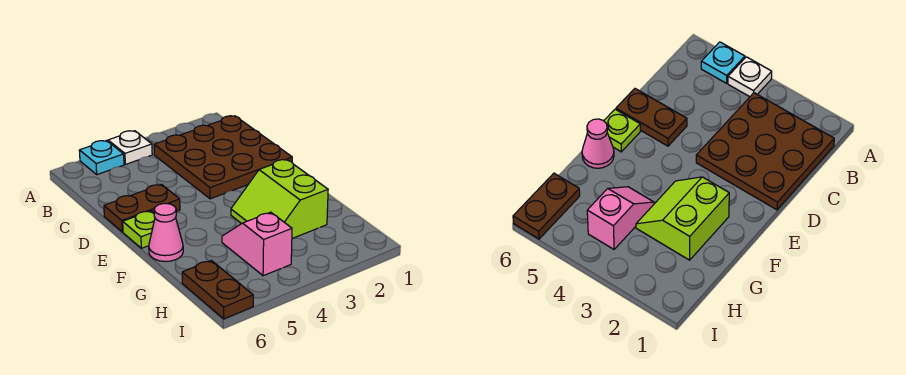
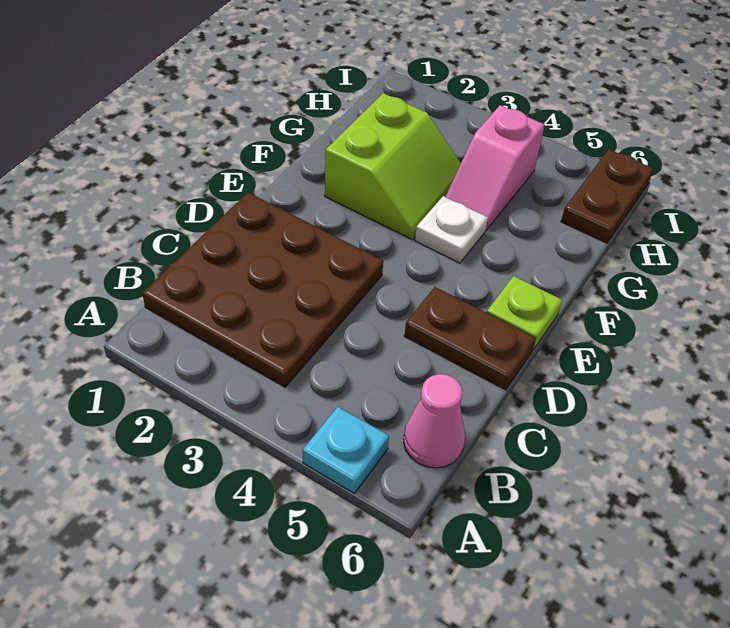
white plate A4 level 1 -> white plate F4 level 1
pink cone F6 level 1 -> pink cone B6 level 1

